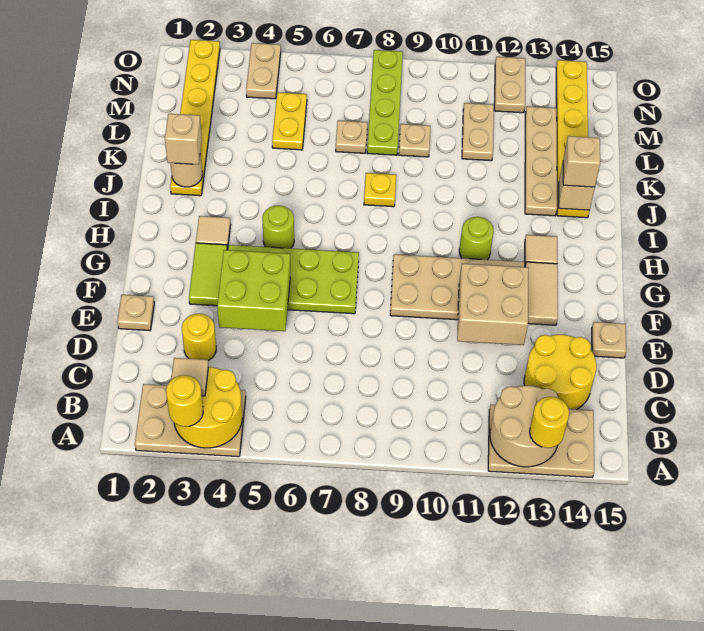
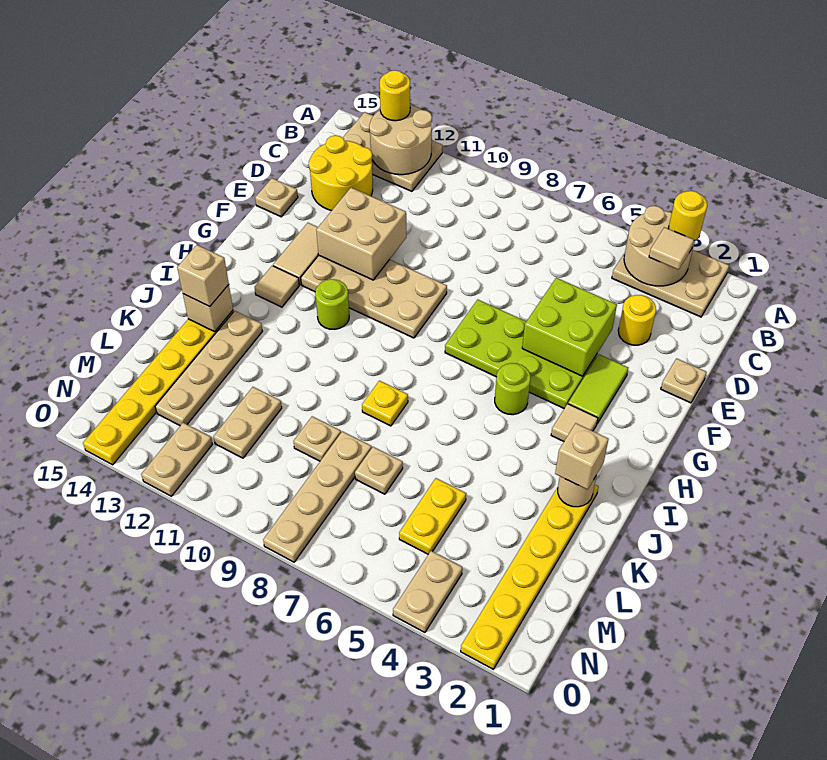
yellow round brick A3:B4 level 2 -> tan round brick A3:B4 level 2
lime plate L8:O8 level 1 -> tan plate L8:O8 level 1

